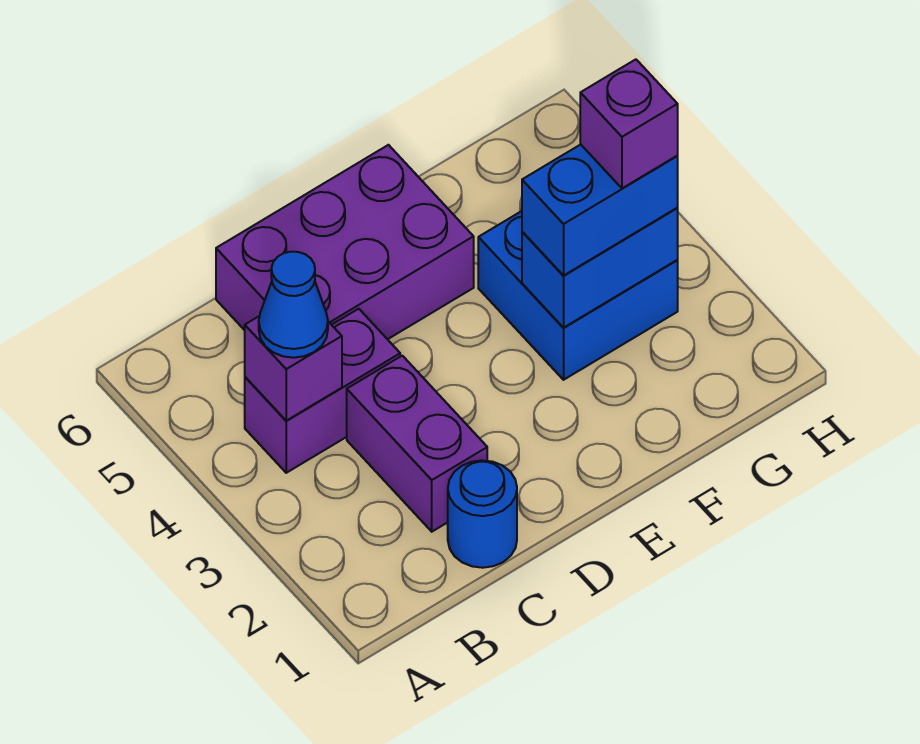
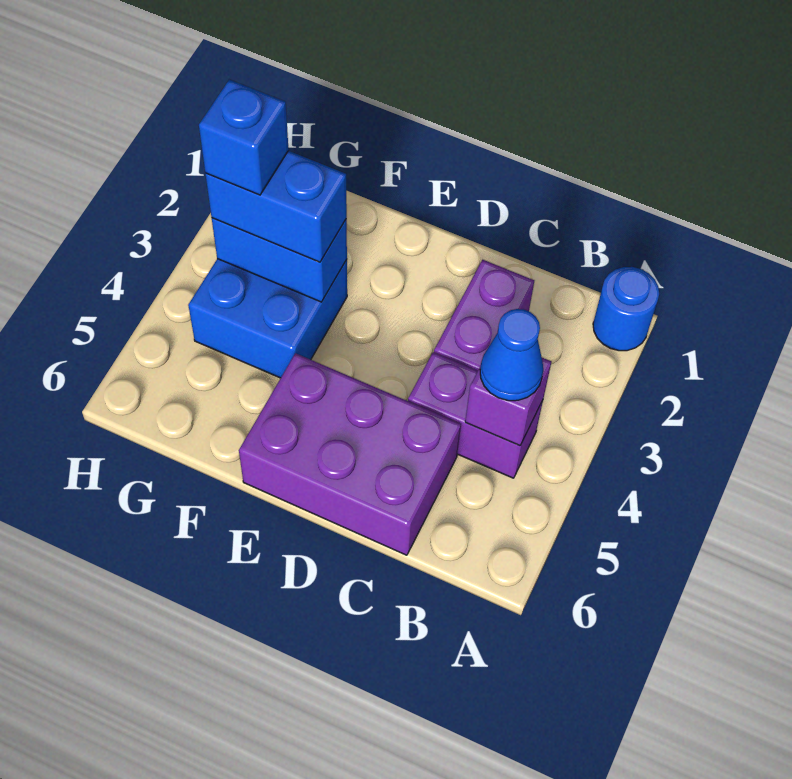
blue round brick C1 level 1 -> blue round brick A1 level 1
purple brick G3 level 4 -> blue brick G3 level 4

